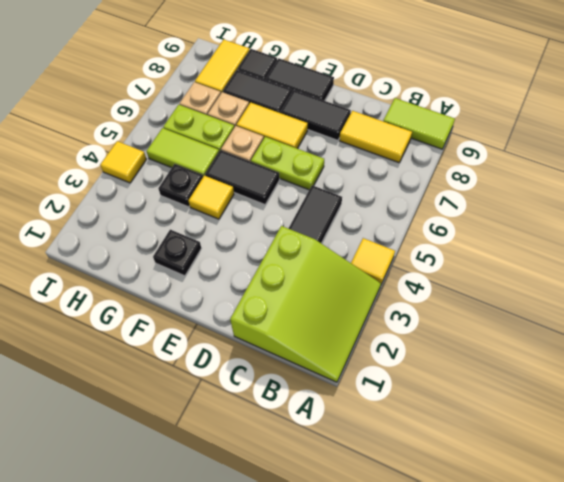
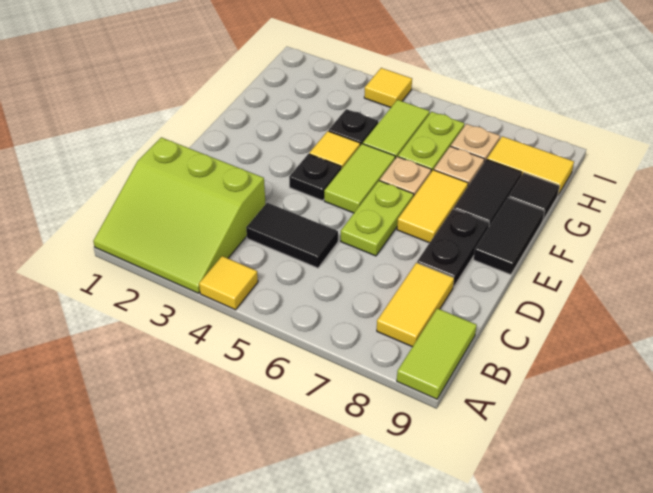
black tile D8:E8 level 1 -> black plate D8:E8 level 1
black tile E5:F5 level 1 -> lime tile E5:F5 level 1
black plate F2 level 1 -> black plate E4 level 1

